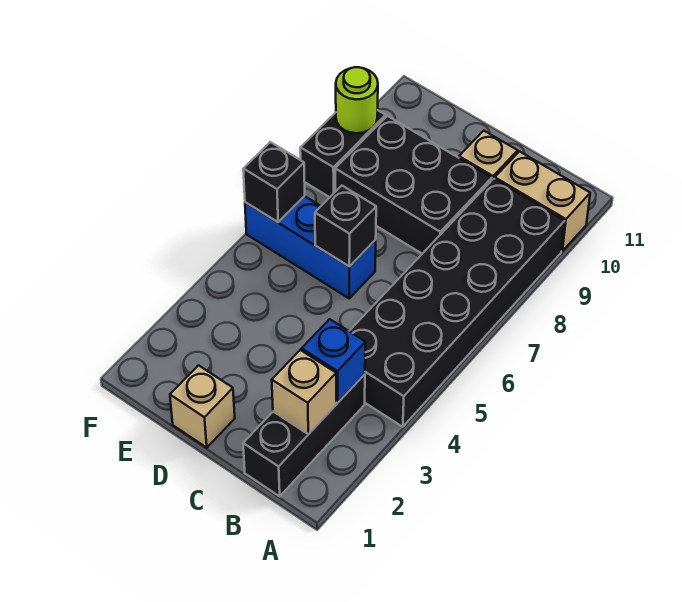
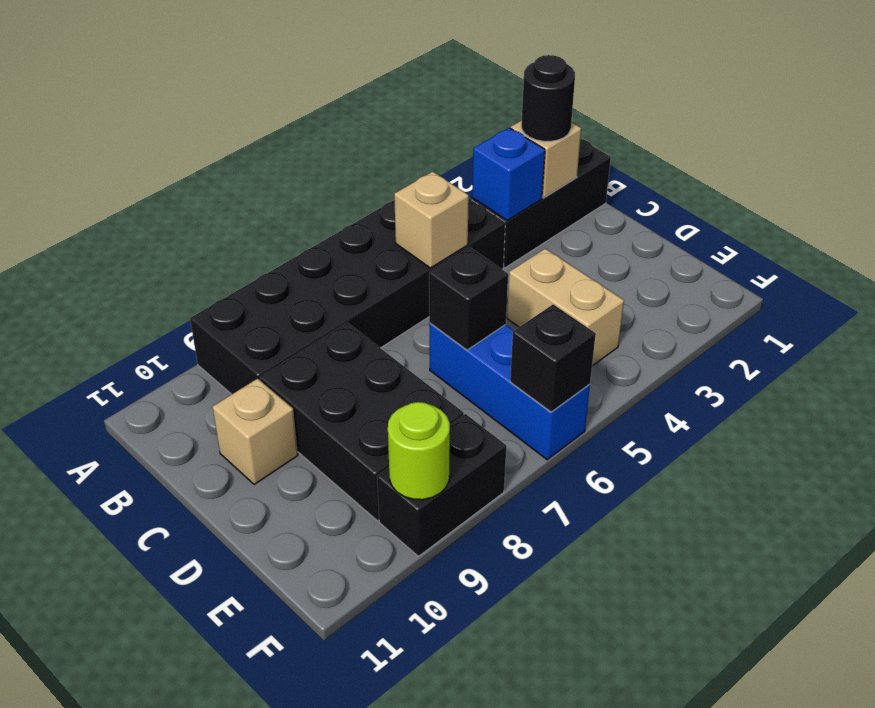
tan brick A10:B10 level 1 -> tan brick D4:E4 level 1
none -> black round brick B2 level 3
tan brick D1 level 1 -> tan brick B5 level 2

